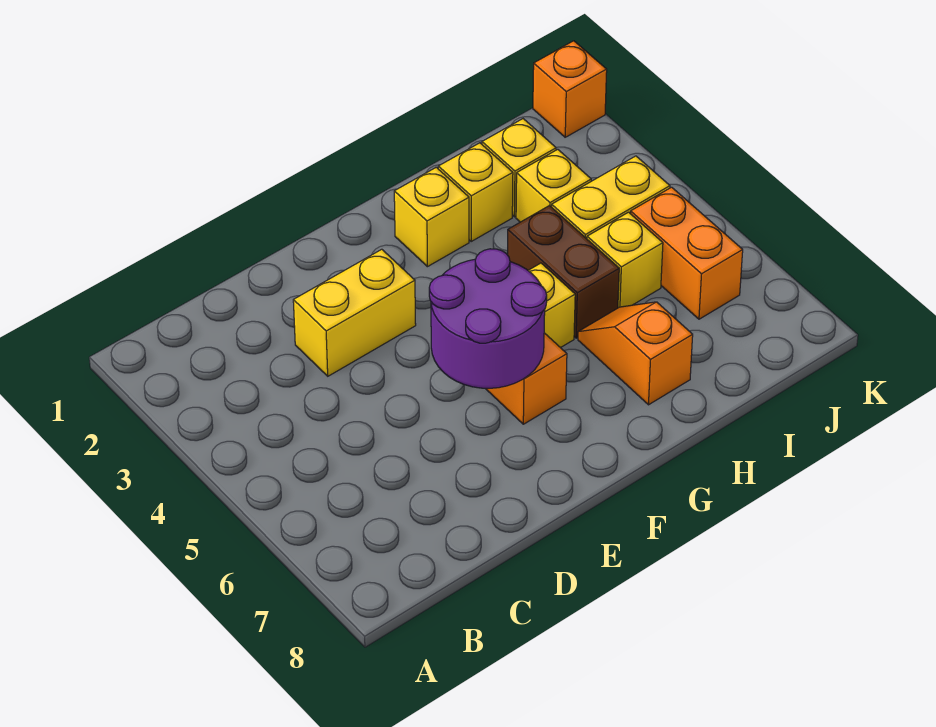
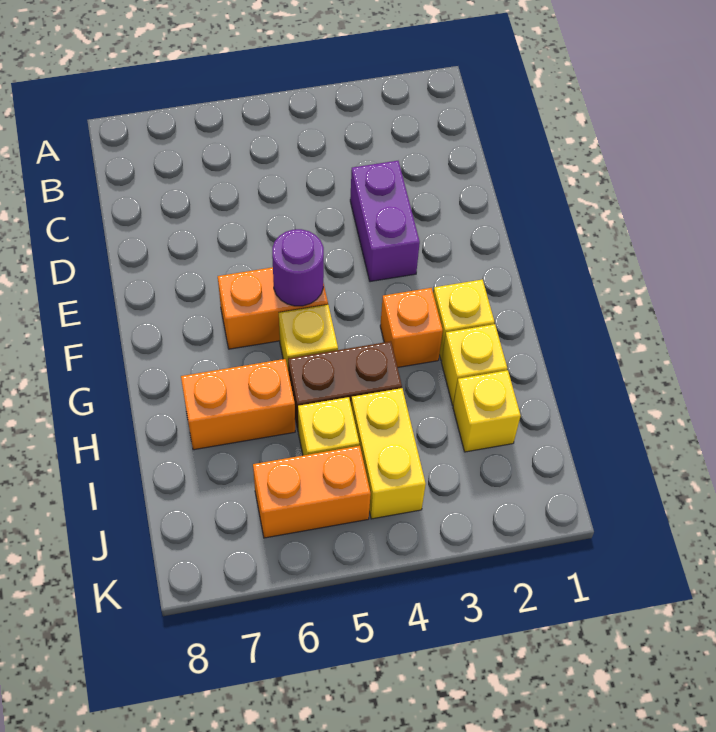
yellow brick D3:E3 level 1 -> purple brick D3:E3 level 1
purple round brick E5:F6 level 2 -> purple round brick F5 level 2
orange slope H6:H7 level 1 top 7 -> orange brick H6:H7 level 1
yellow brick I3 level 1 -> none
orange brick K1 level 1 -> orange brick G3 level 1

